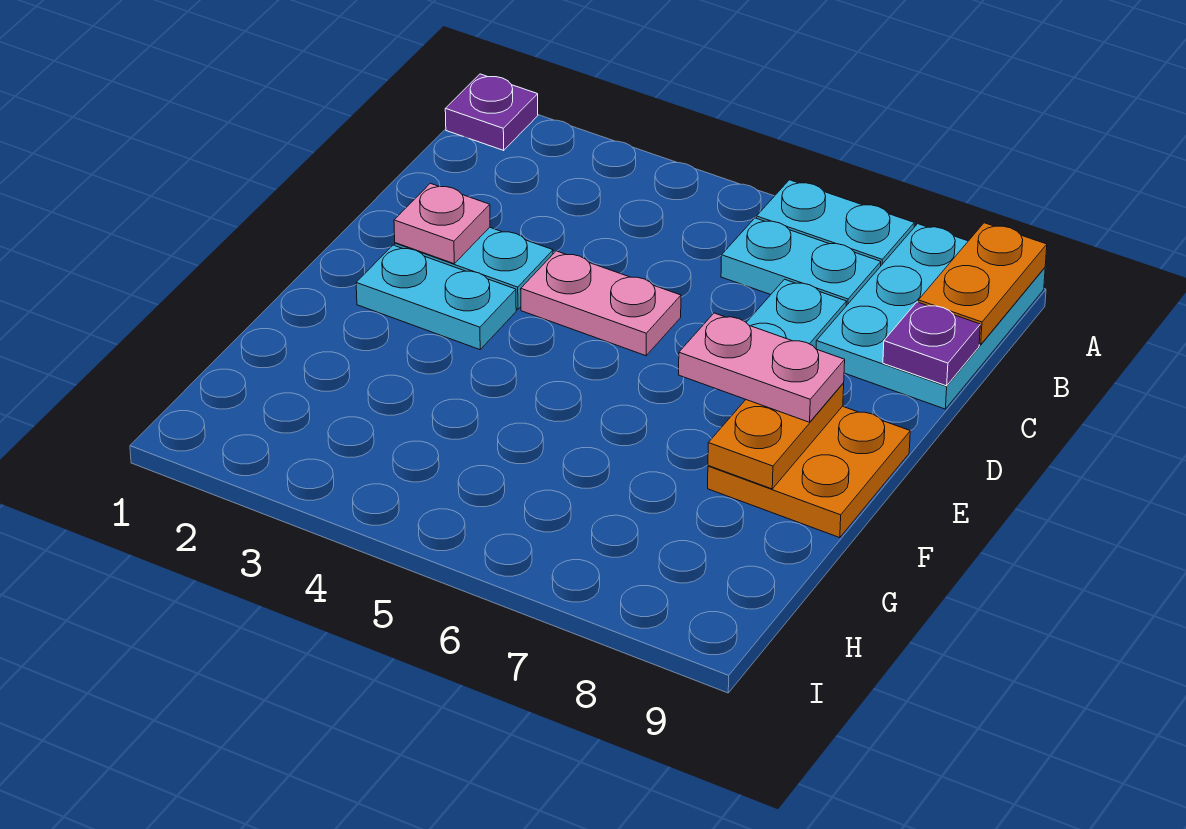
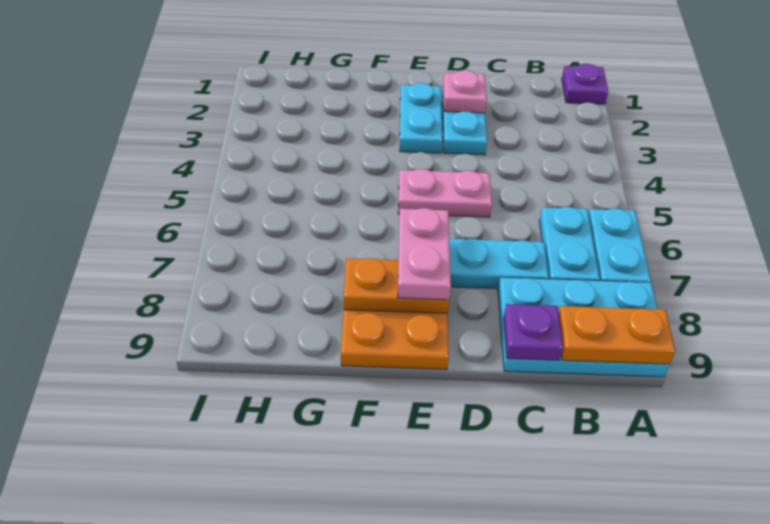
pink plate D4:D5 level 1 -> pink plate D5:E5 level 1

